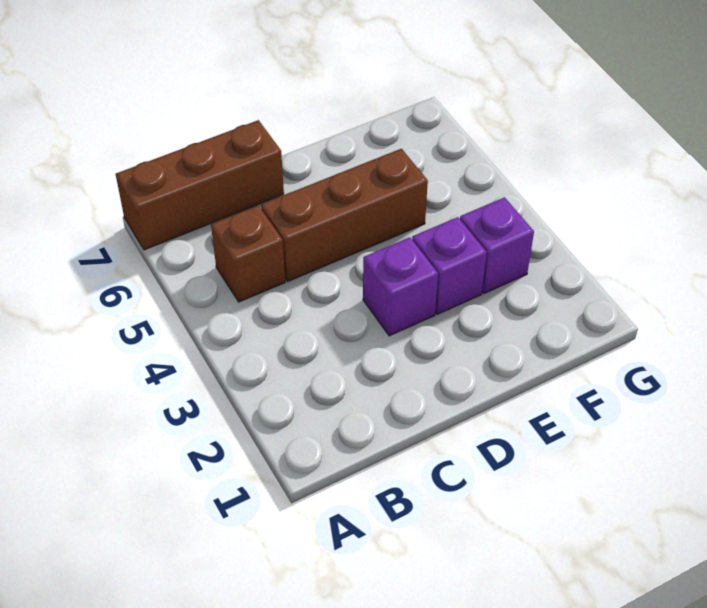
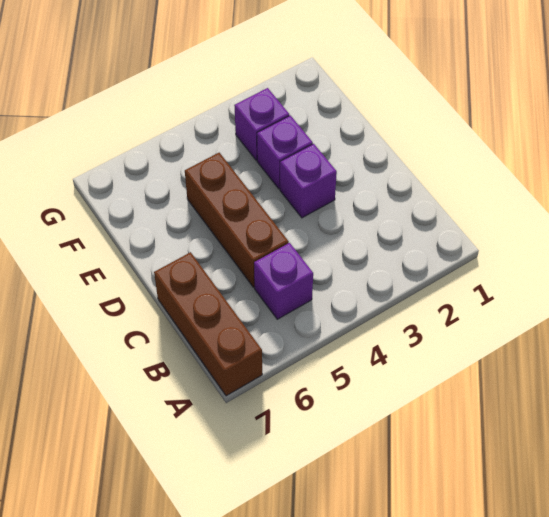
brown brick B5 level 1 -> purple brick B5 level 1

